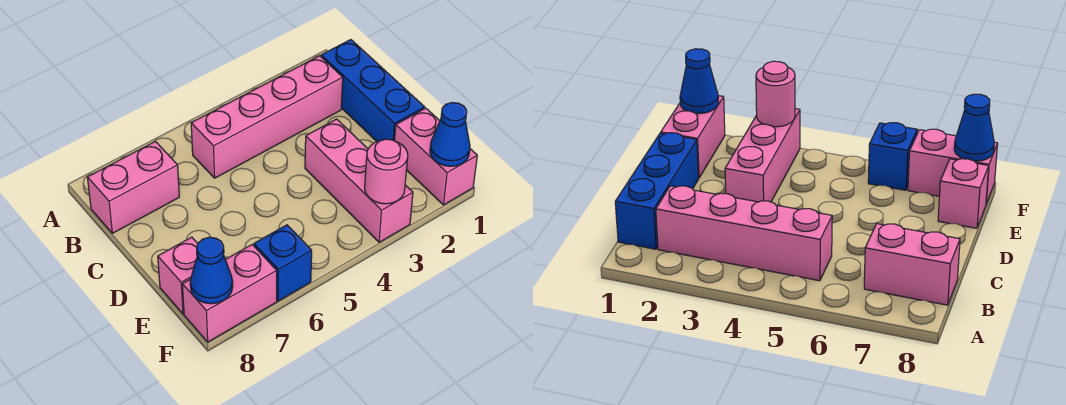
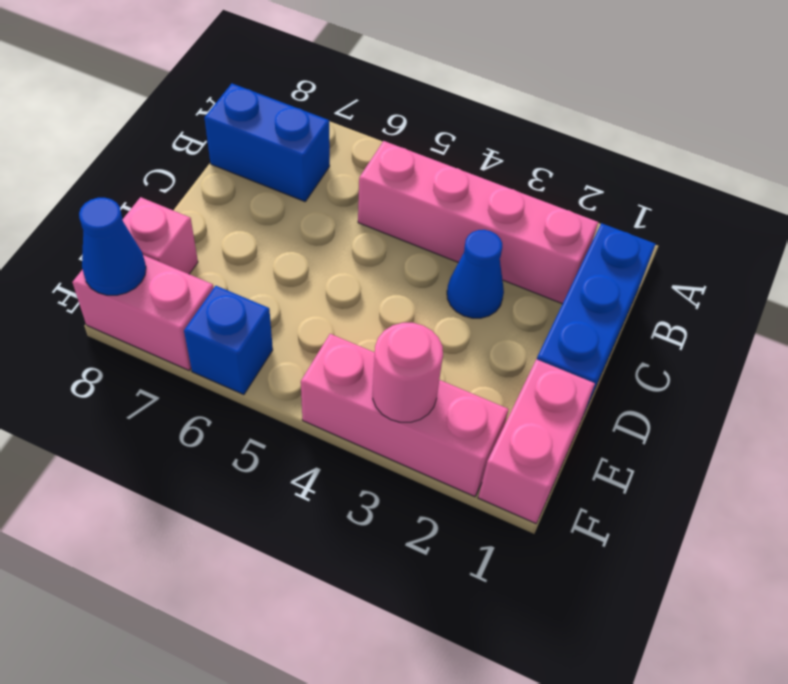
pink brick B7:B8 level 1 -> blue brick B7:B8 level 1
pink brick D3:F3 level 1 -> pink brick F2:F4 level 1
blue cone F1 level 2 -> blue cone C3 level 1

